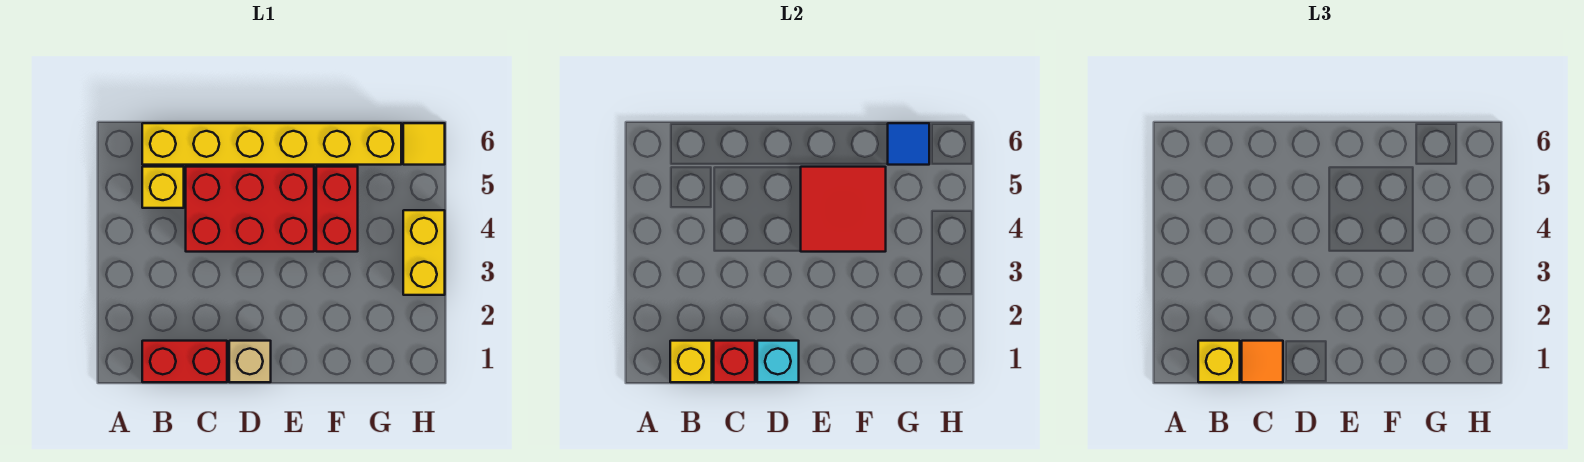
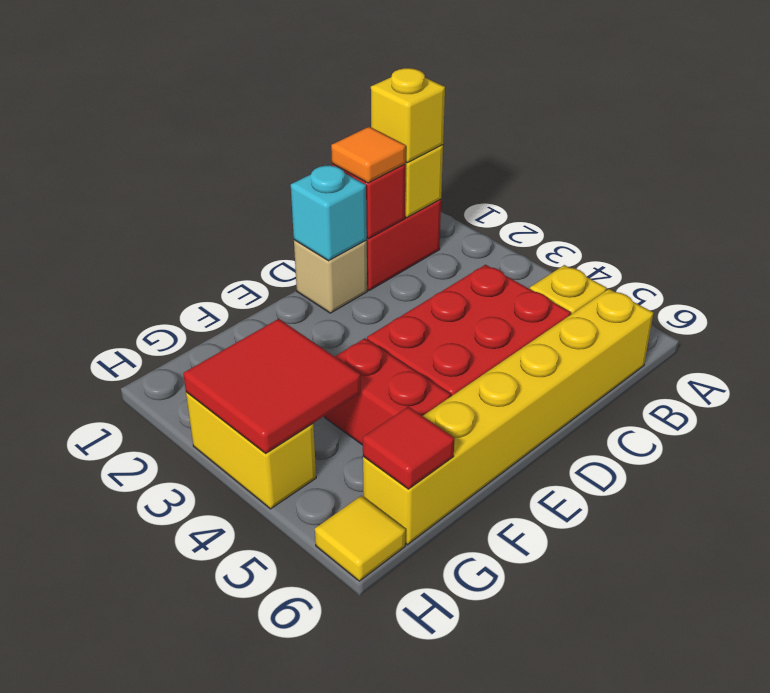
red tile E4:F5 level 2 -> red tile G3:H4 level 2
blue tile G6 level 2 -> red tile G6 level 2

